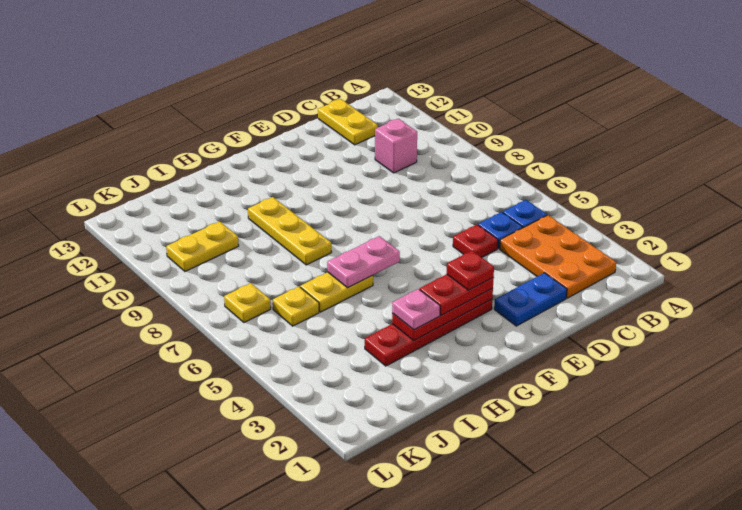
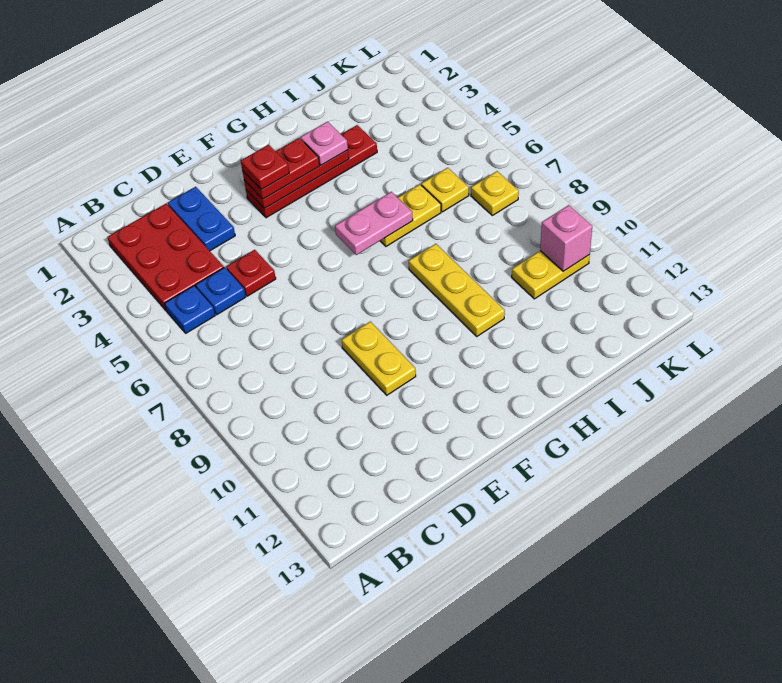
orange plate B2:C4 level 1 -> red plate B2:C4 level 1
pink brick C10 level 1 -> pink brick K10 level 2
yellow plate C12:C13 level 1 -> yellow plate E9:E10 level 1
blue plate D2:E2 level 1 -> blue plate D2:D3 level 1

